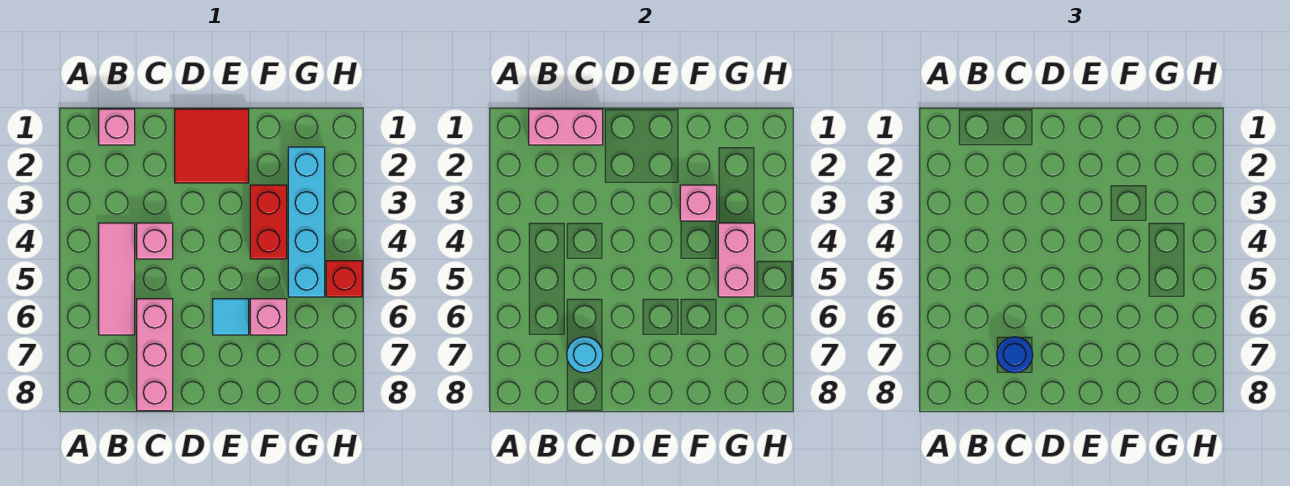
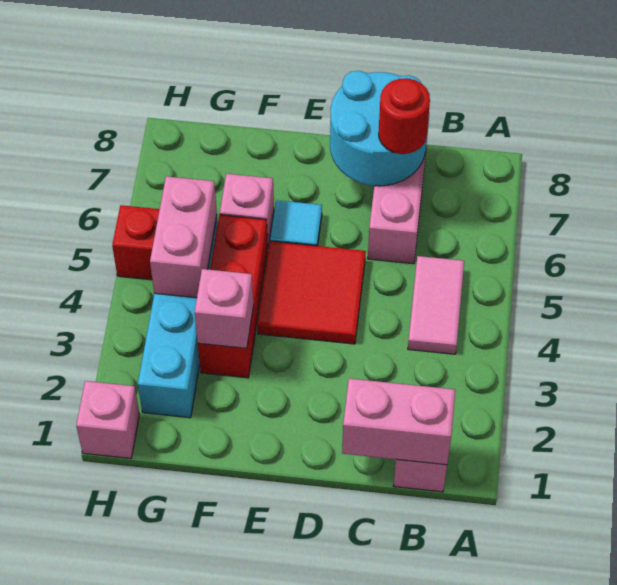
pink tile B4:B6 level 1 -> pink tile B4:B5 level 1
pink brick C4 level 1 -> pink brick H1 level 1
cyan round brick C7 level 2 -> cyan round brick C7:D8 level 2
blue round brick C7 level 3 -> red round brick C7 level 3
red tile D1:E2 level 1 -> red tile D4:E5 level 1
red brick F3:F4 level 1 -> red brick F3:F5 level 1

